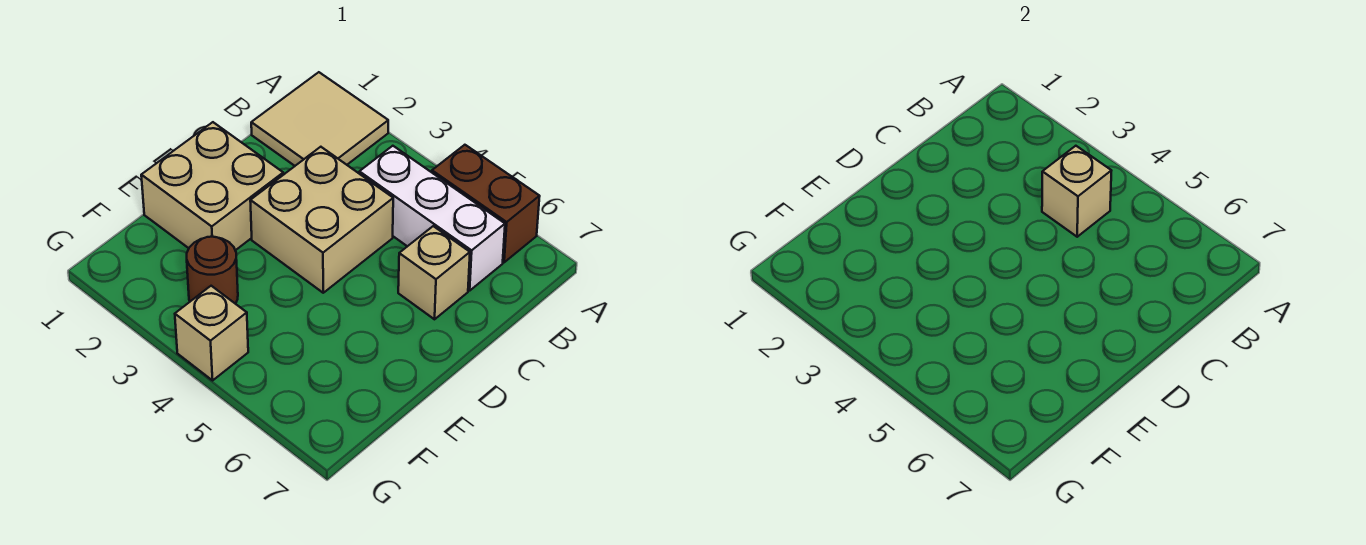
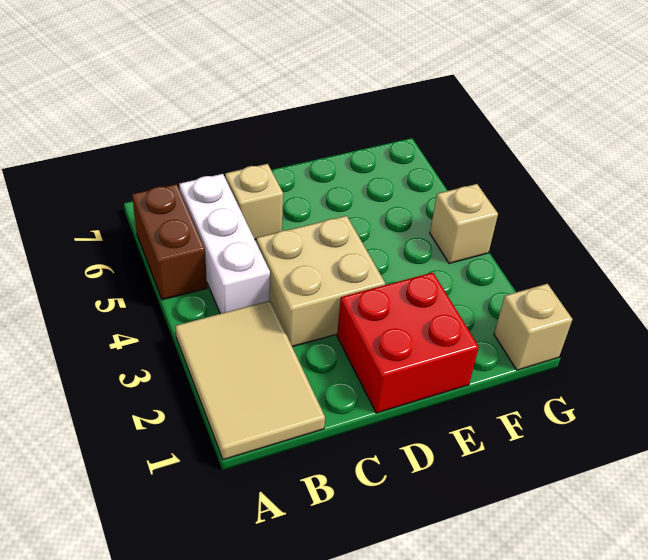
tan tile A1:B2 level 1 -> tan tile A1:B3 level 1
tan brick B4 level 2 -> tan brick G1 level 1
tan brick D1:E2 level 1 -> red brick D1:E2 level 1
brown round brick F3 level 1 -> none

